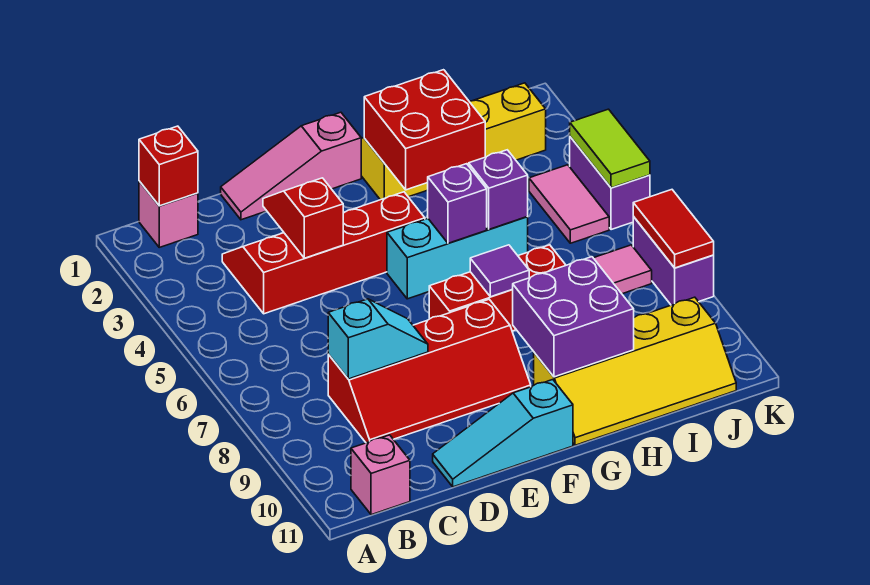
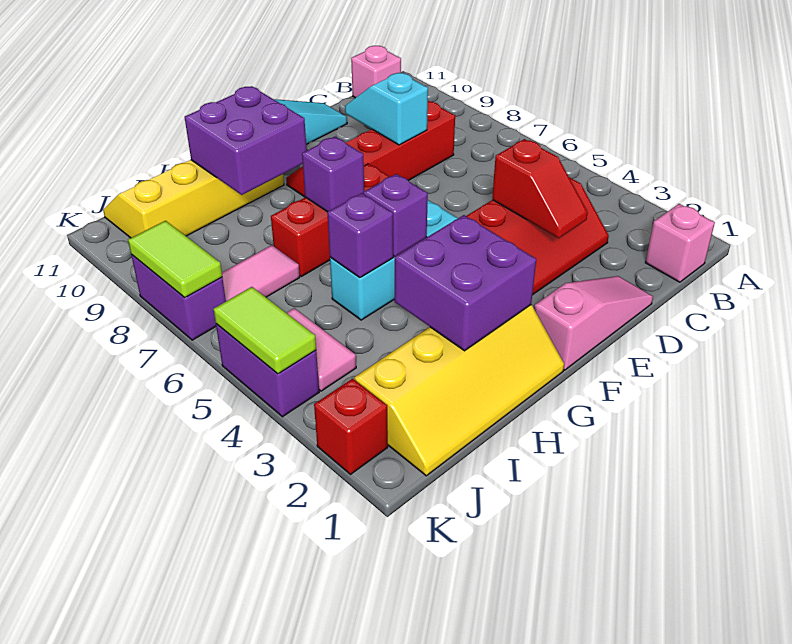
red brick B1 level 2 -> red brick K2 level 1
cyan slope C8:D8 level 2 top C -> cyan slope D8:D9 level 2 top 8
red brick G2:H3 level 2 -> purple brick G2:H3 level 2
purple tile G7 level 2 -> purple brick G7 level 2
red tile K7:K8 level 2 -> lime tile K7:K8 level 2

